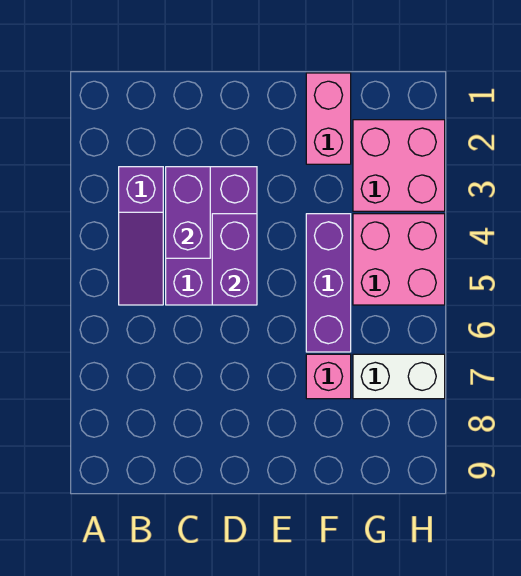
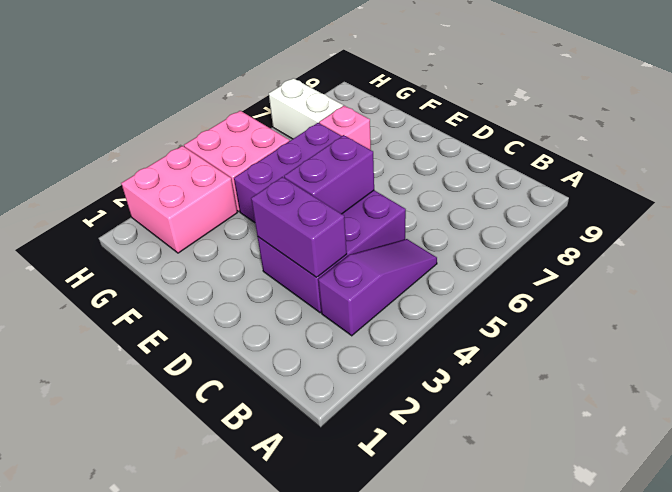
purple brick C3:C4 level 2 -> purple brick C3:D3 level 2
pink brick F1:F2 level 1 -> none

